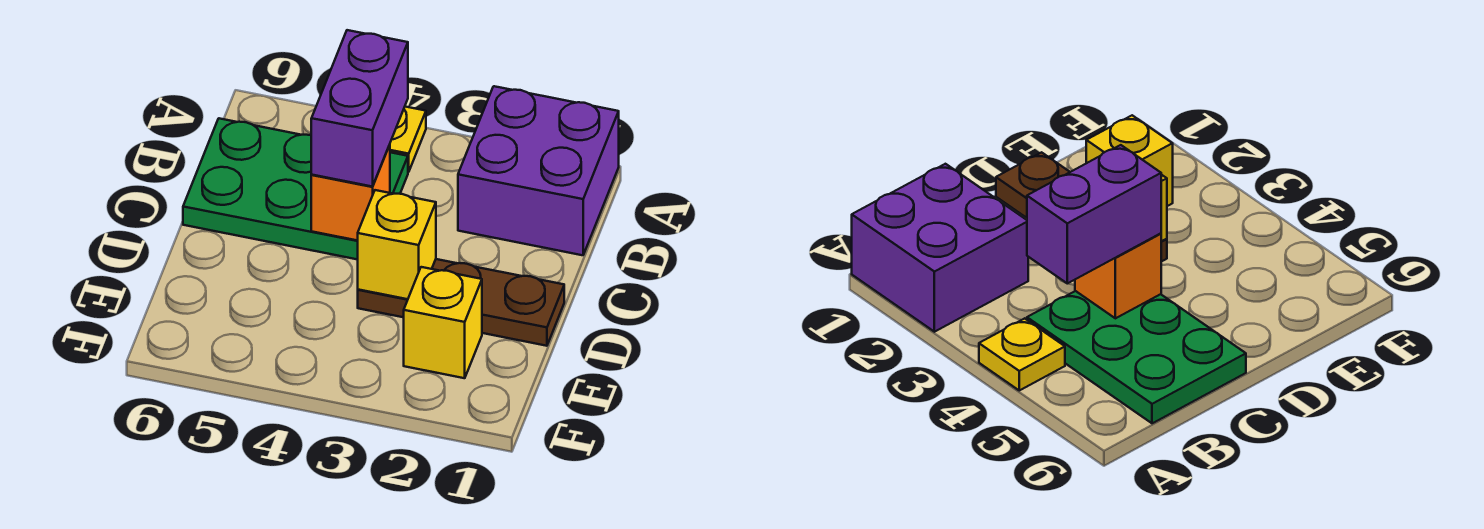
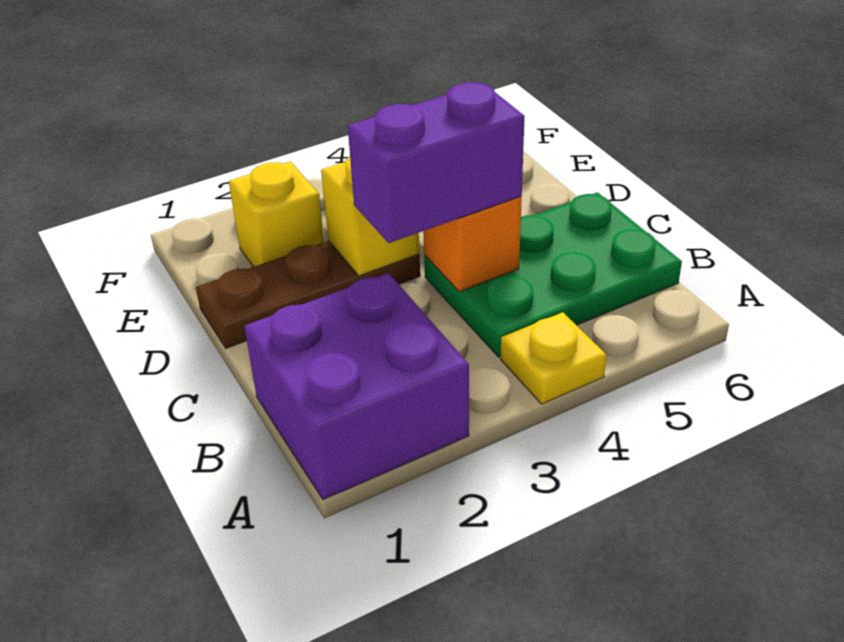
purple brick B4:C4 level 3 -> purple brick C3:C4 level 3

